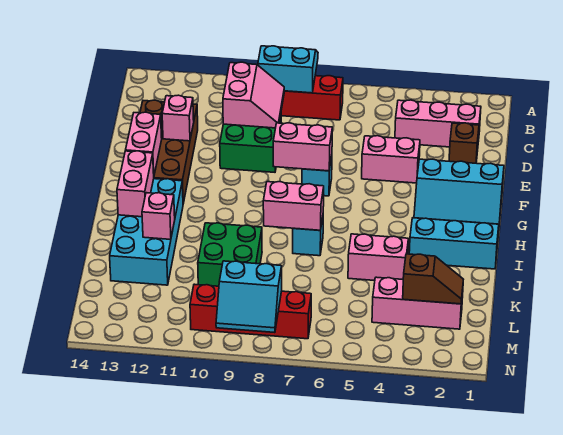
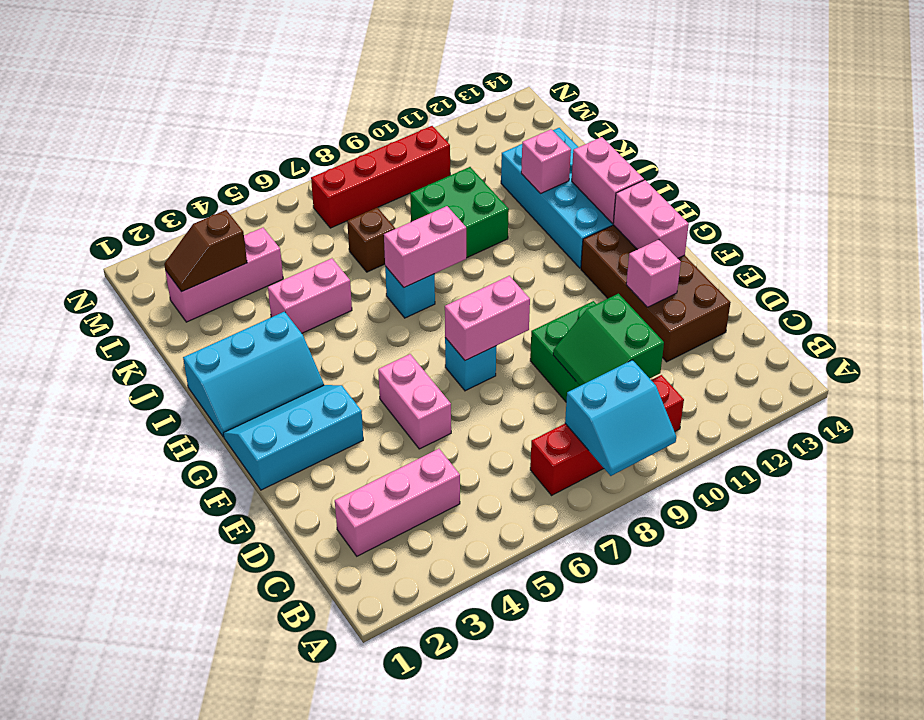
pink slope C9:D10 level 2 top 10 -> green slope C9:D10 level 2 top 10
brown brick D2 level 1 -> brown brick K7 level 1
pink brick E4:E5 level 1 -> pink brick E5:F5 level 1
cyan slope M8:N9 level 2 top M -> none

